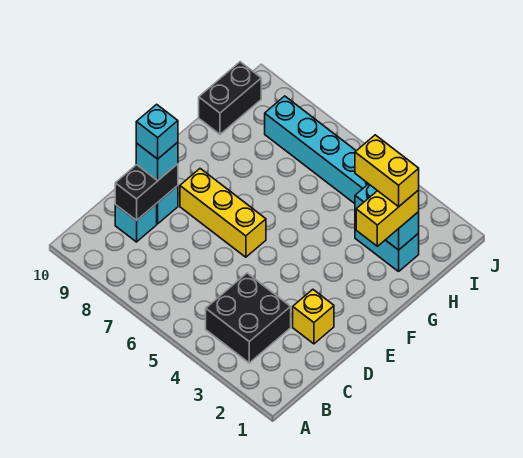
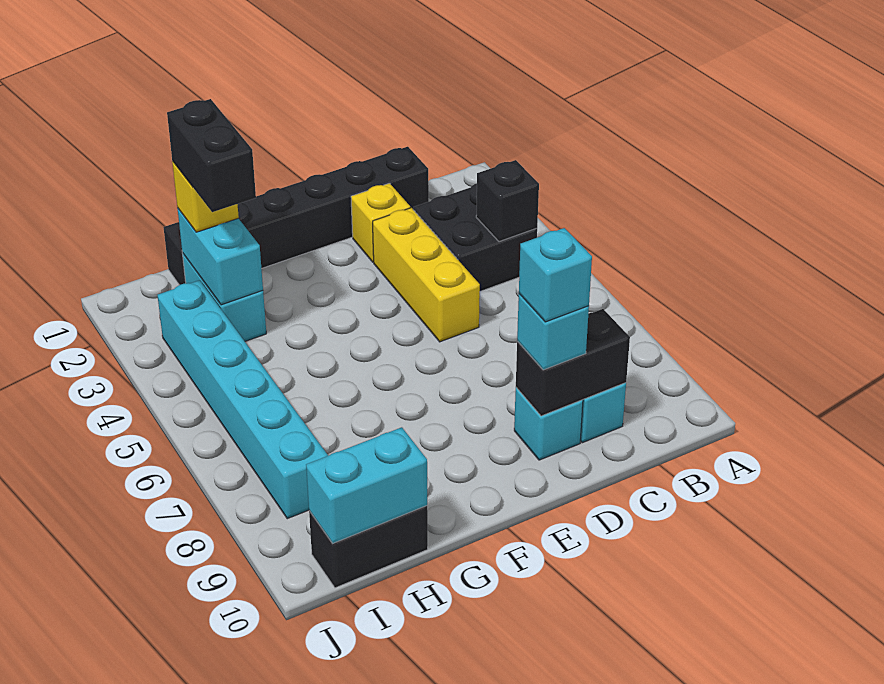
none -> black brick B4 level 2
none -> black brick C1:H1 level 1
yellow brick E6:E8 level 1 -> yellow brick D3:D5 level 1
yellow brick G2:H2 level 3 -> yellow brick H2 level 3
yellow brick H2:H3 level 4 -> black brick H2:H3 level 4
none -> cyan brick H10:I10 level 2

